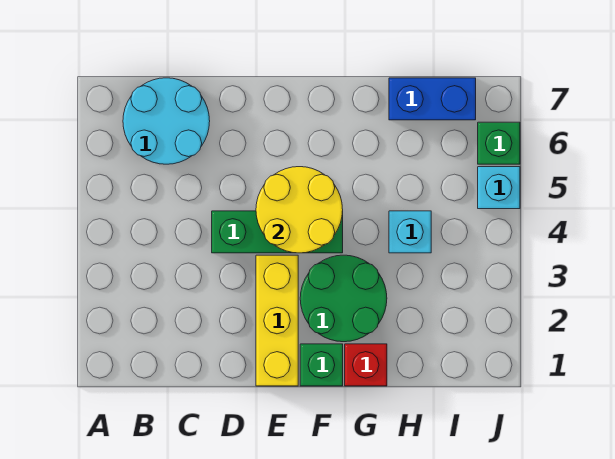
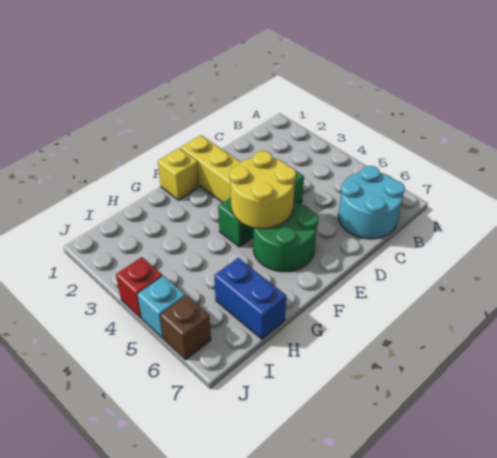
green brick F1 level 1 -> yellow brick F1 level 1
green round brick F2:G3 level 1 -> green round brick E5:F6 level 1
red brick G1 level 1 -> red brick J4 level 1
cyan brick H4 level 1 -> none
blue brick H7:I7 level 1 -> blue brick H6:H7 level 1
green brick J6 level 1 -> brown brick J6 level 1

